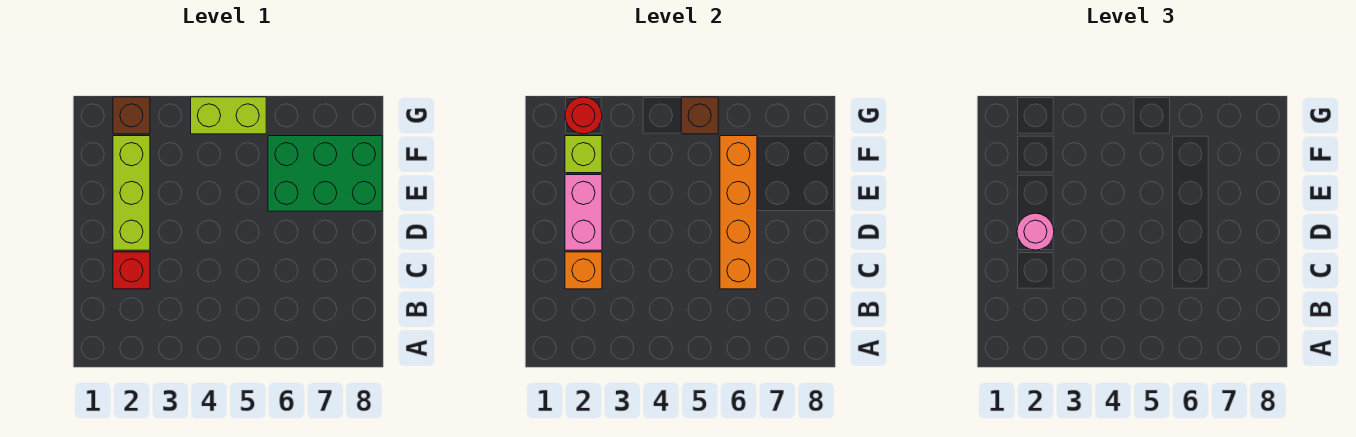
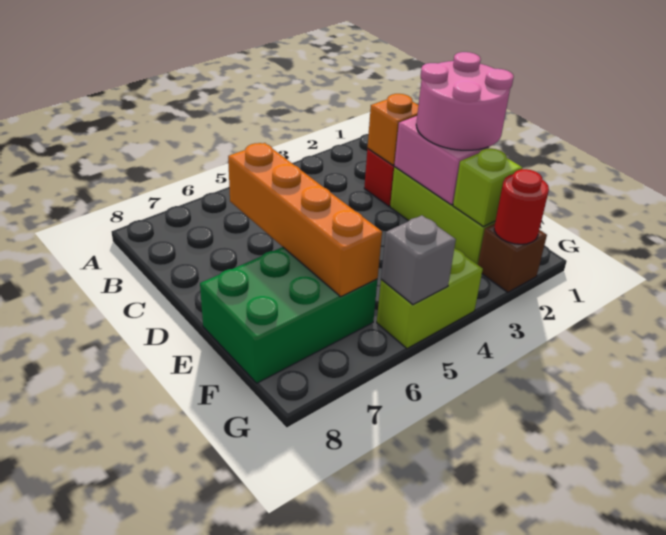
pink round brick D2 level 3 -> pink round brick D1:E2 level 3
brown brick G5 level 2 -> grey brick G5 level 2

